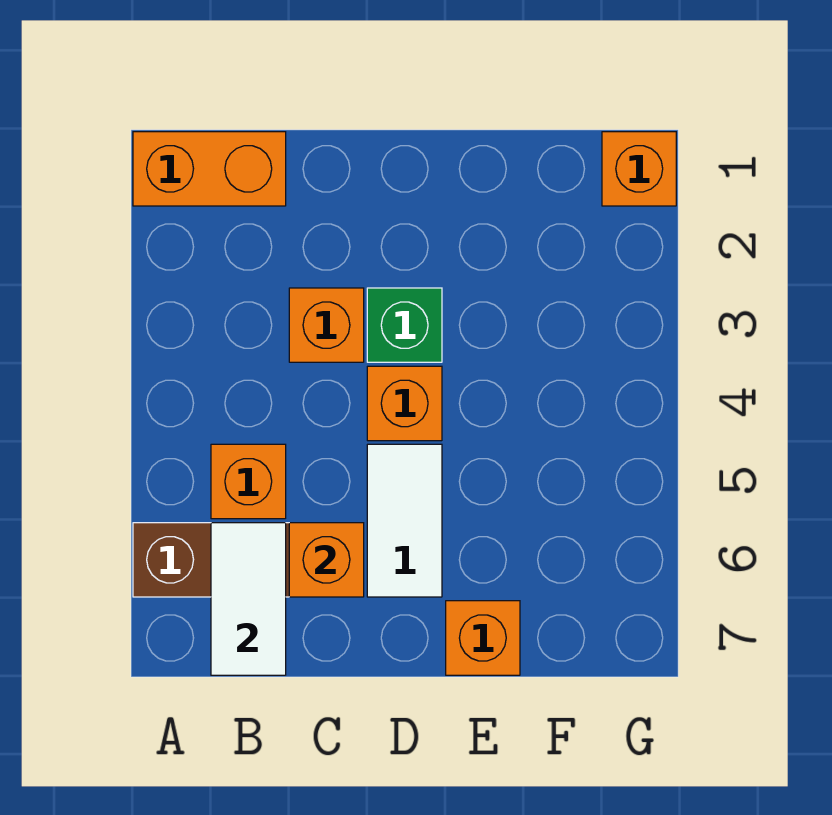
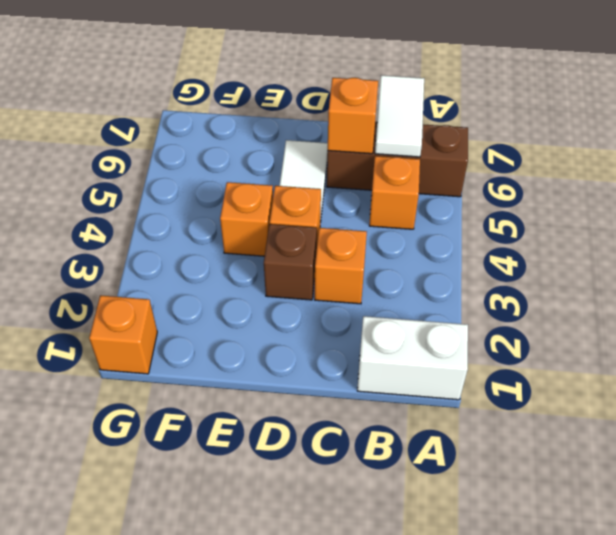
orange brick A1:B1 level 1 -> white brick A1:B1 level 1
green brick D3 level 1 -> brown brick D3 level 1
orange brick E7 level 1 -> orange brick E4 level 1

